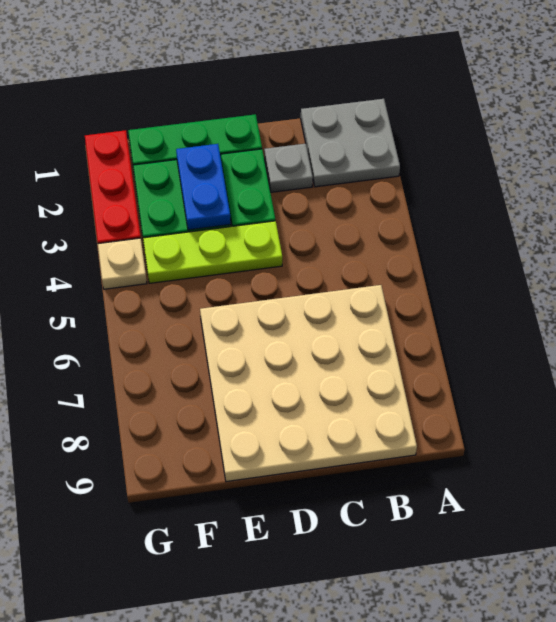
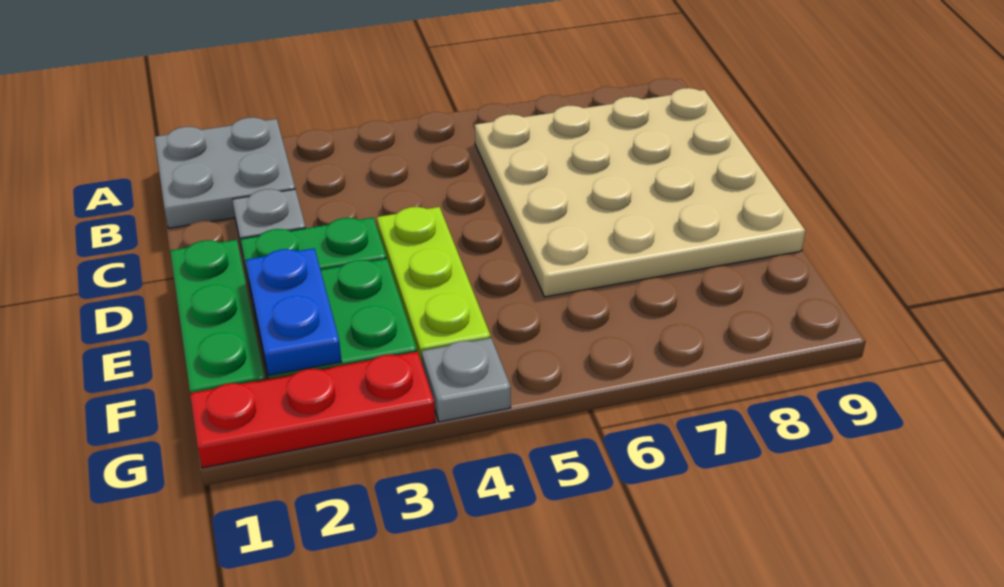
blue plate E2:E3 level 2 -> blue plate E2:F2 level 2
tan plate G4 level 1 -> grey plate G4 level 1

